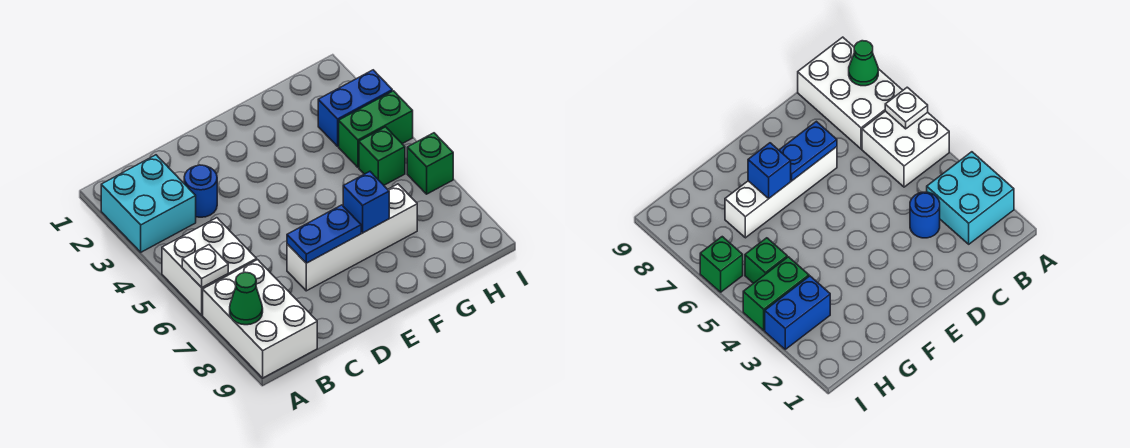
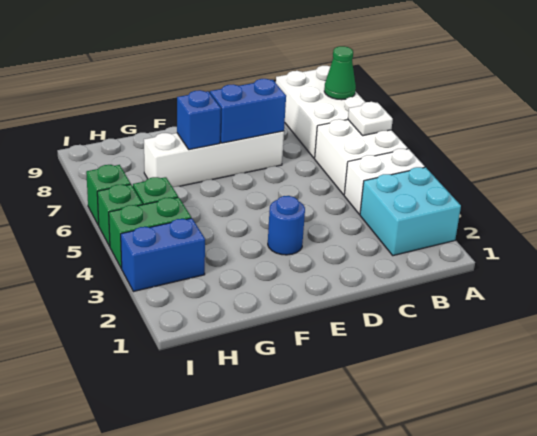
none -> white brick A4:B4 level 1
blue round brick C3 level 1 -> blue round brick E3 level 1
blue plate D7:E7 level 2 -> blue brick D7:E7 level 2
none -> green brick I5 level 1

